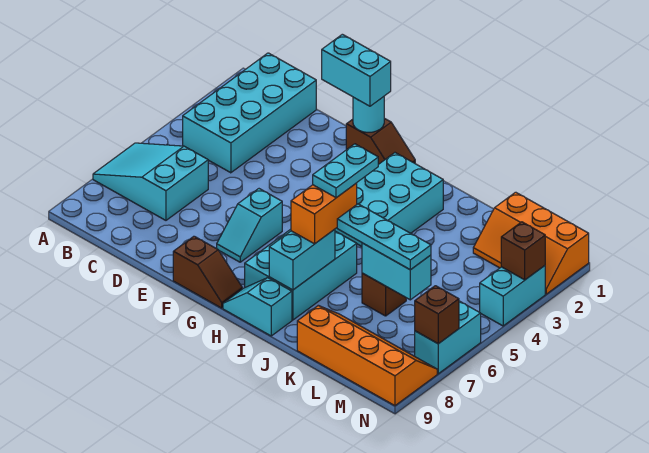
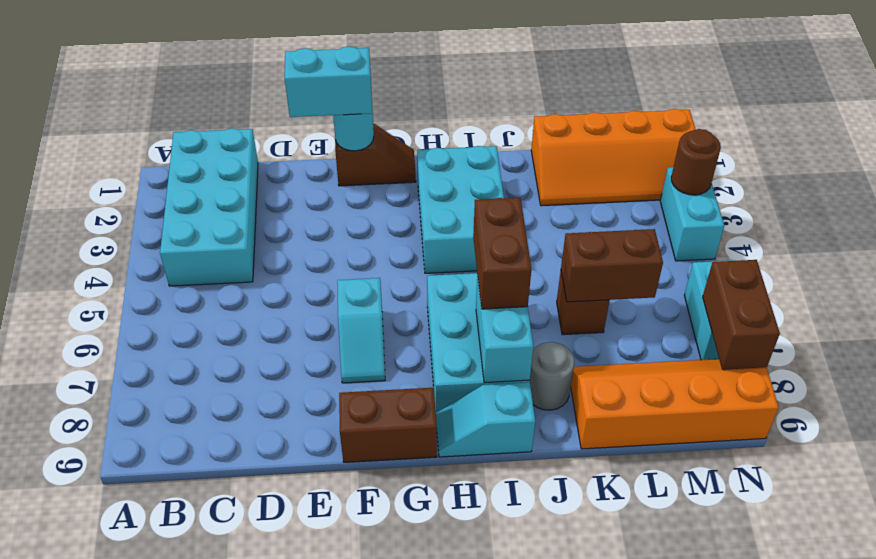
cyan slope A6:C7 level 1 top C -> none
brown slope F9:G9 level 1 top F -> brown brick F9:G9 level 1
cyan plate I5:I6 level 4 -> none
orange brick I6:I7 level 3 -> brown brick I6:I7 level 3
cyan plate J6:L6 level 3 -> none
none -> grey round brick J8 level 1
cyan brick K6:L6 level 2 -> brown brick K6:L6 level 2
orange slope L1:N2 level 1 top 1 -> orange slope K1:N2 level 1 top 1
brown brick N3 level 2 -> brown round brick N3 level 2
brown brick N7 level 2 -> brown brick N7:N8 level 2

